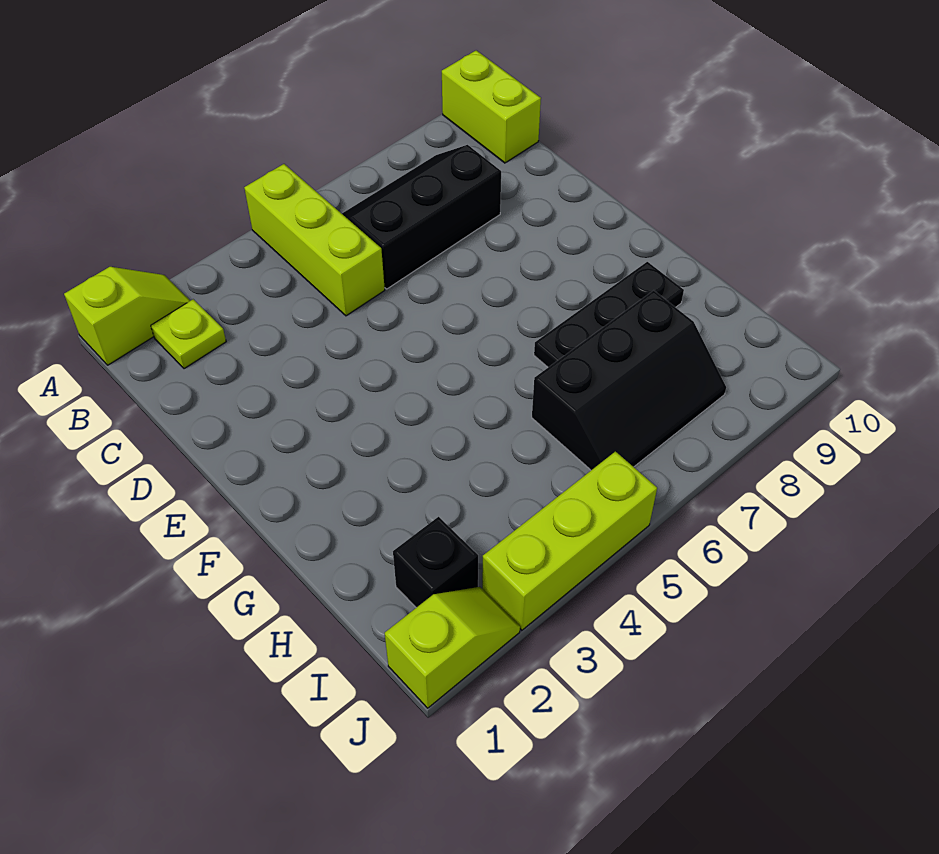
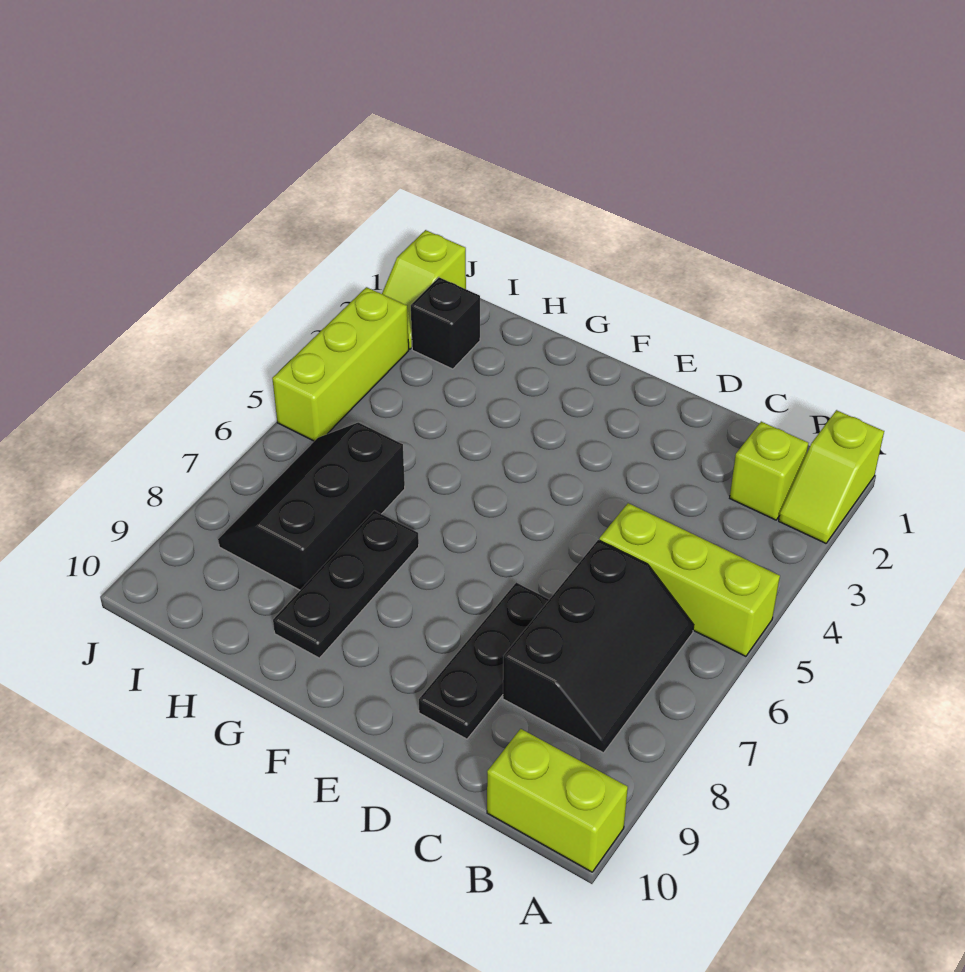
lime plate B2 level 1 -> lime brick B2 level 1
none -> black plate D7:D9 level 1

